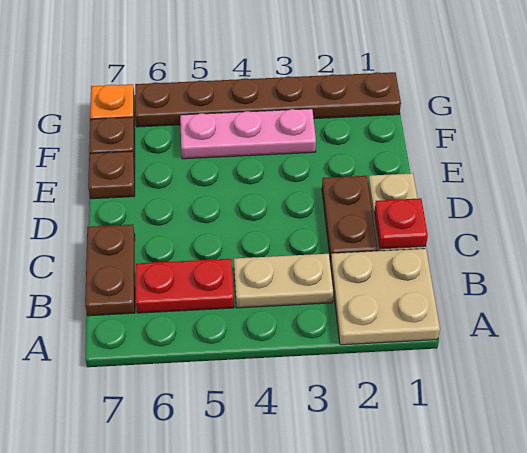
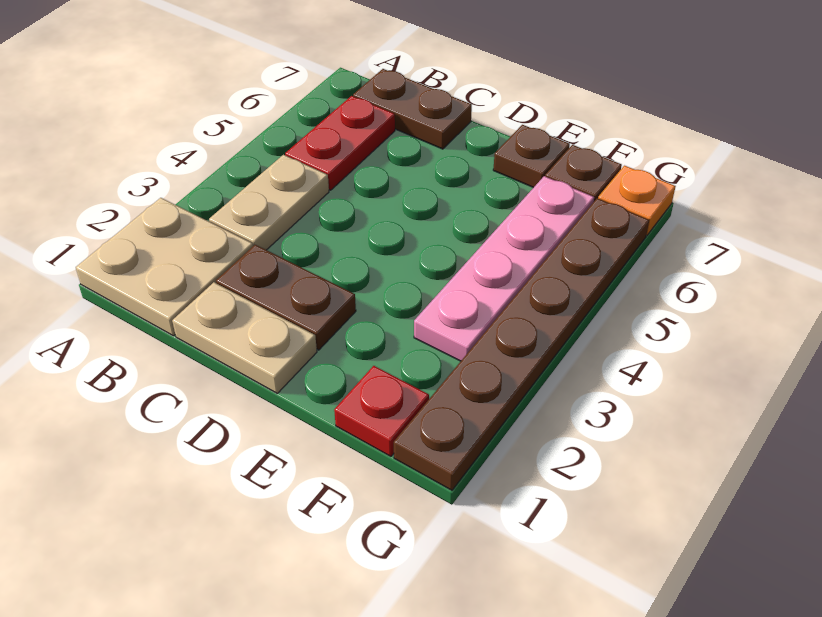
red plate C1 level 2 -> red plate F1 level 1
pink plate F3:F5 level 1 -> pink plate F3:F6 level 1

